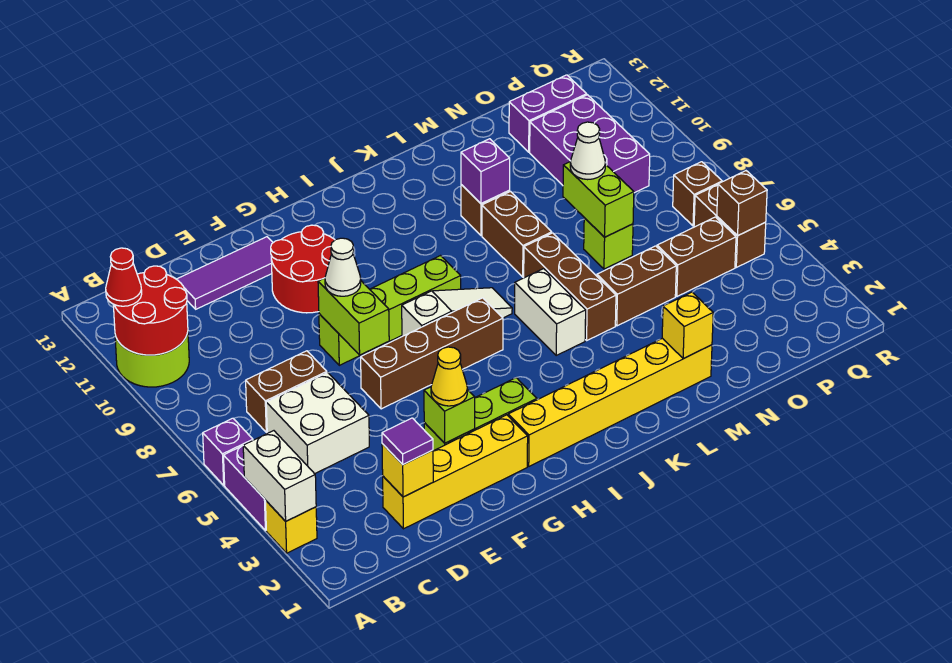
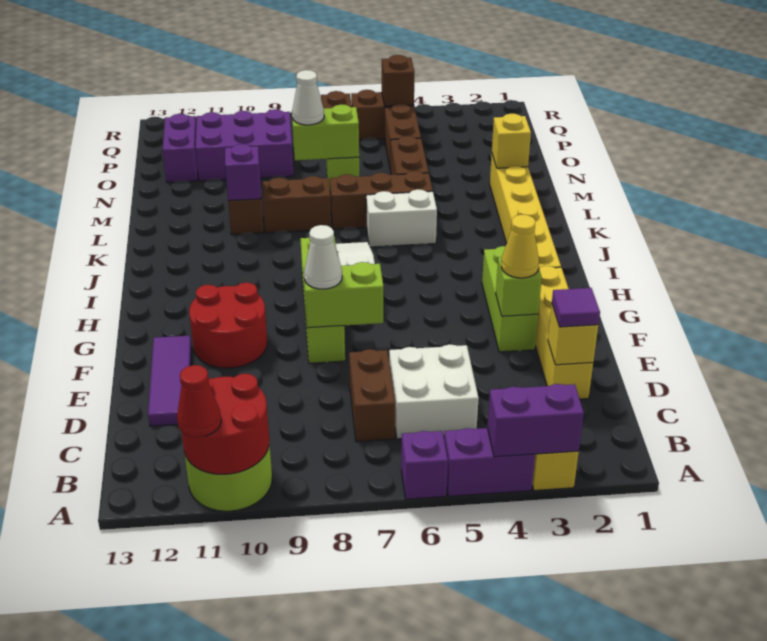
white brick A3:A4 level 2 -> purple brick A3:A4 level 2
brown brick F6:I6 level 1 -> none

